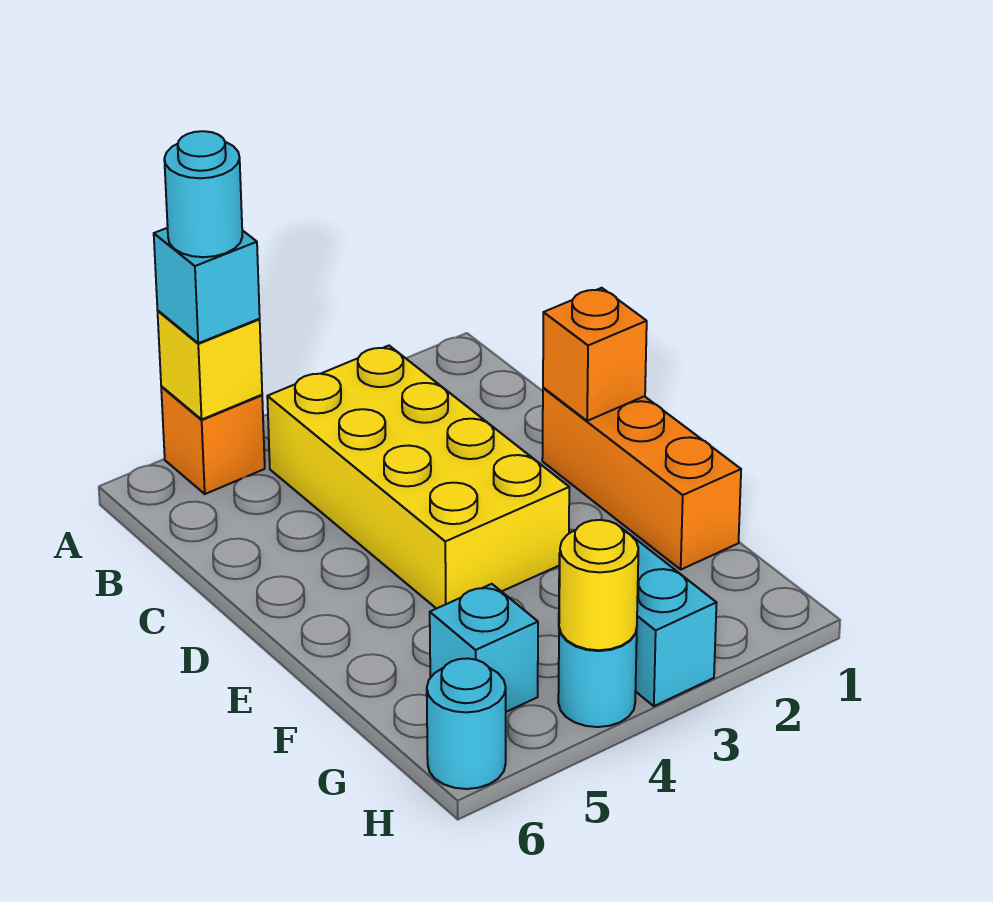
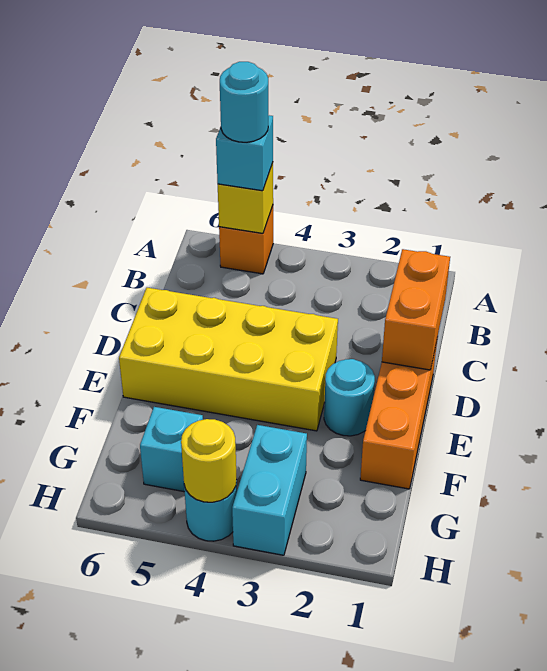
yellow brick B3:E4 level 1 -> yellow brick D3:E6 level 1
orange brick D1 level 2 -> orange brick C1:D1 level 2
cyan round brick H6 level 1 -> cyan round brick E2 level 1

